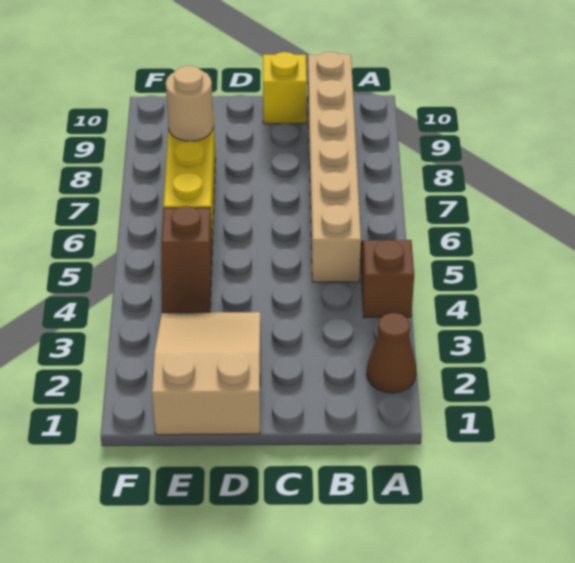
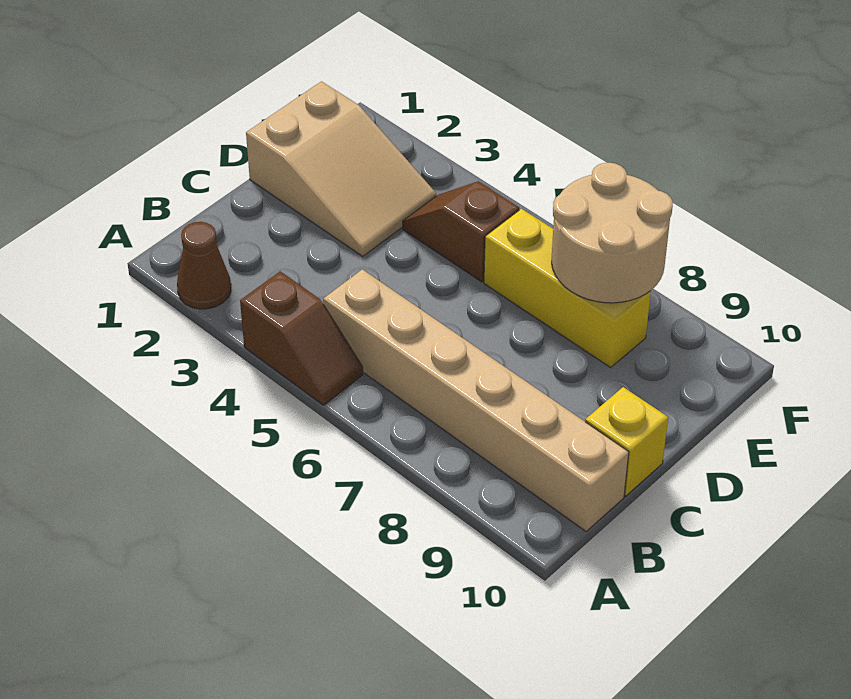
tan round brick E8 level 2 -> tan round brick E7:F8 level 2

